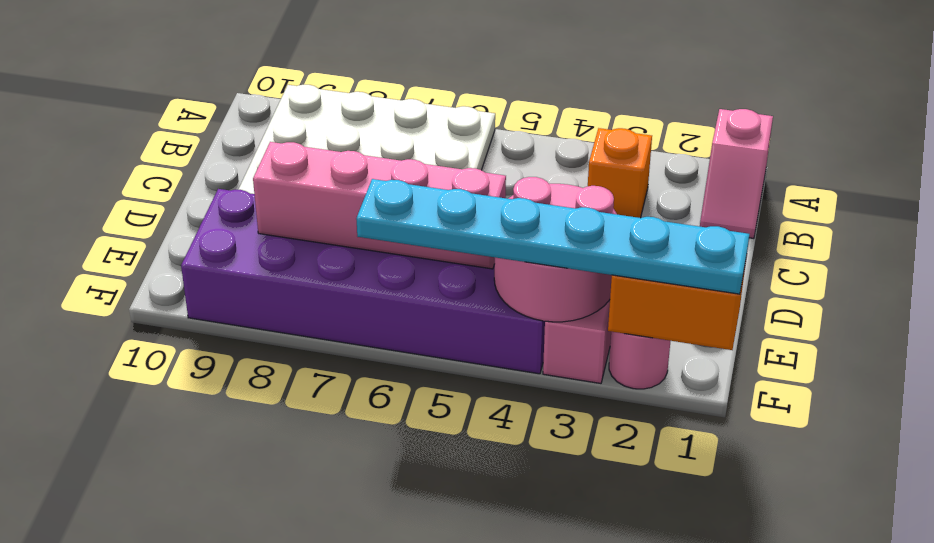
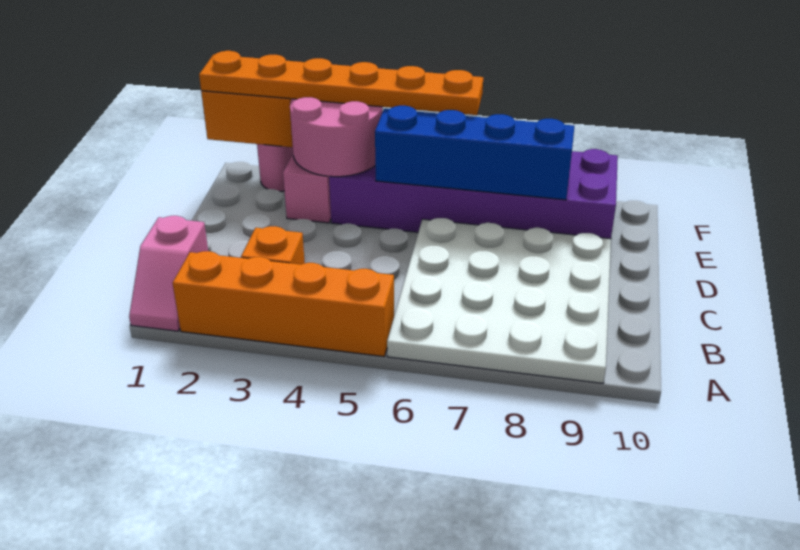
pink slope A1:B1 level 1 top A -> pink slope A1:B1 level 1 top B
none -> orange brick A2:A5 level 1
pink brick E5:E8 level 2 -> blue brick E5:E8 level 2
cyan plate F1:F6 level 3 -> orange plate F1:F6 level 3

